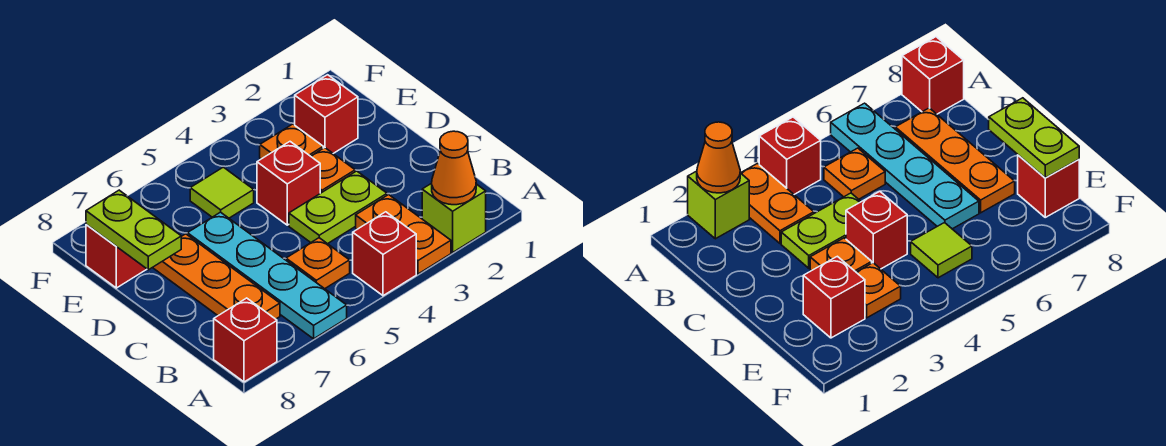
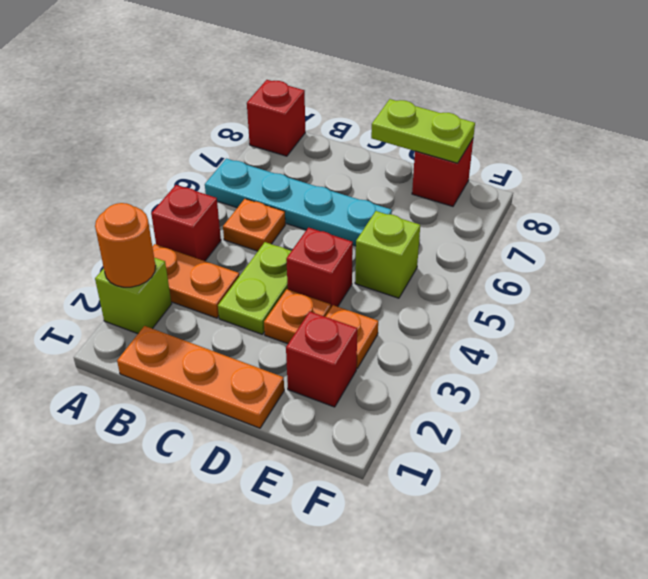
orange cone A2 level 2 -> orange round brick A2 level 2
orange plate B7:D7 level 1 -> orange plate B1:D1 level 1
lime tile E5 level 1 -> lime brick E5 level 1

